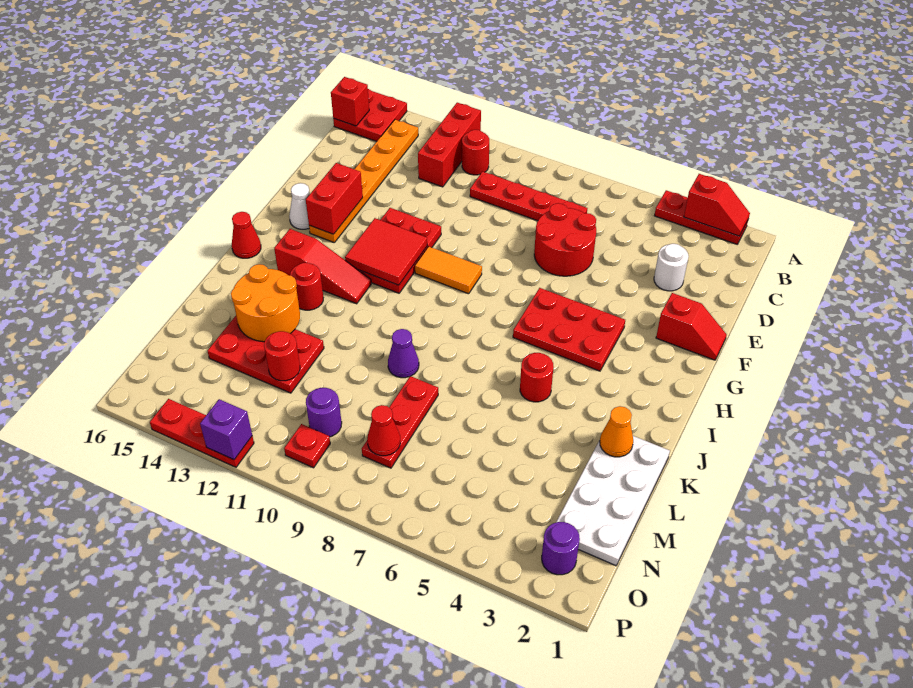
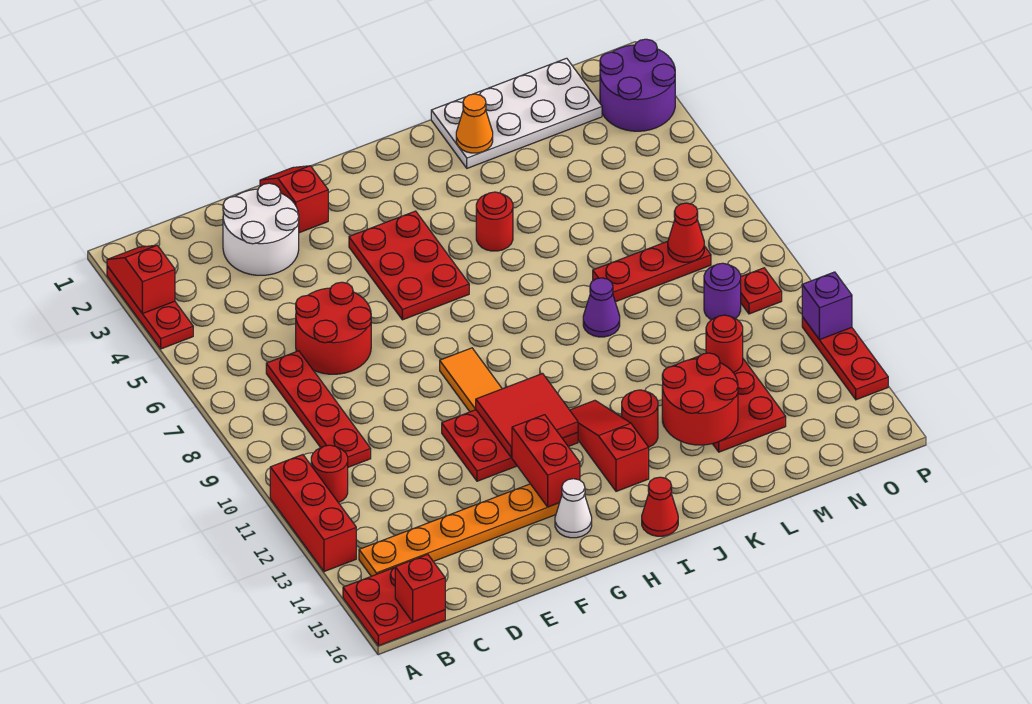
red brick A12:C12 level 1 -> red brick A11:A13 level 1
white round brick D3 level 1 -> white round brick D2:E3 level 1
red brick F14:G14 level 2 -> red brick G13:G14 level 2
orange round brick K13:L14 level 2 -> red round brick K13:L14 level 2
purple round brick O2 level 1 -> purple round brick O2:P3 level 1

